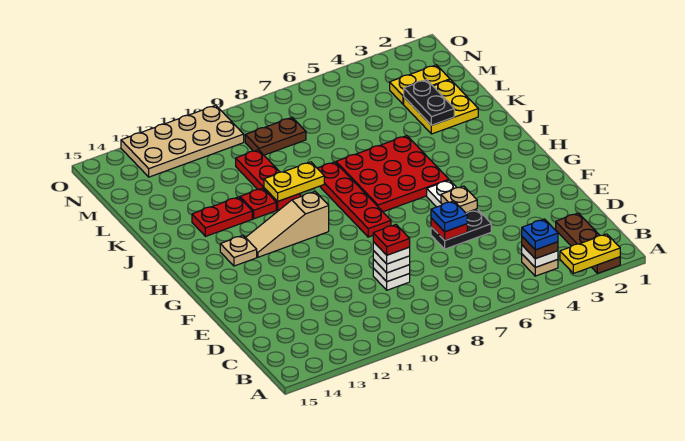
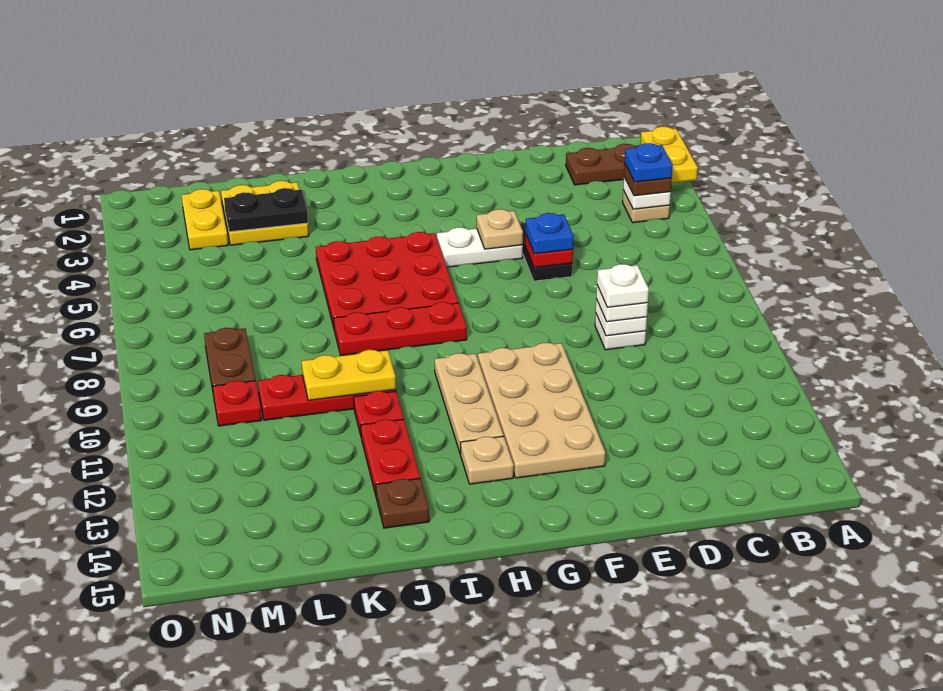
red plate D9 level 5 -> red plate M10 level 1
red plate G8:J8 level 1 -> red plate H8:J8 level 1
tan slope H10:H12 level 1 top 10 -> tan plate H10:H12 level 1
yellow plate J9:J10 level 2 -> yellow plate J10:K10 level 2
none -> brown plate J14 level 1
tan plate N10:O13 level 1 -> tan plate F10:G13 level 1

